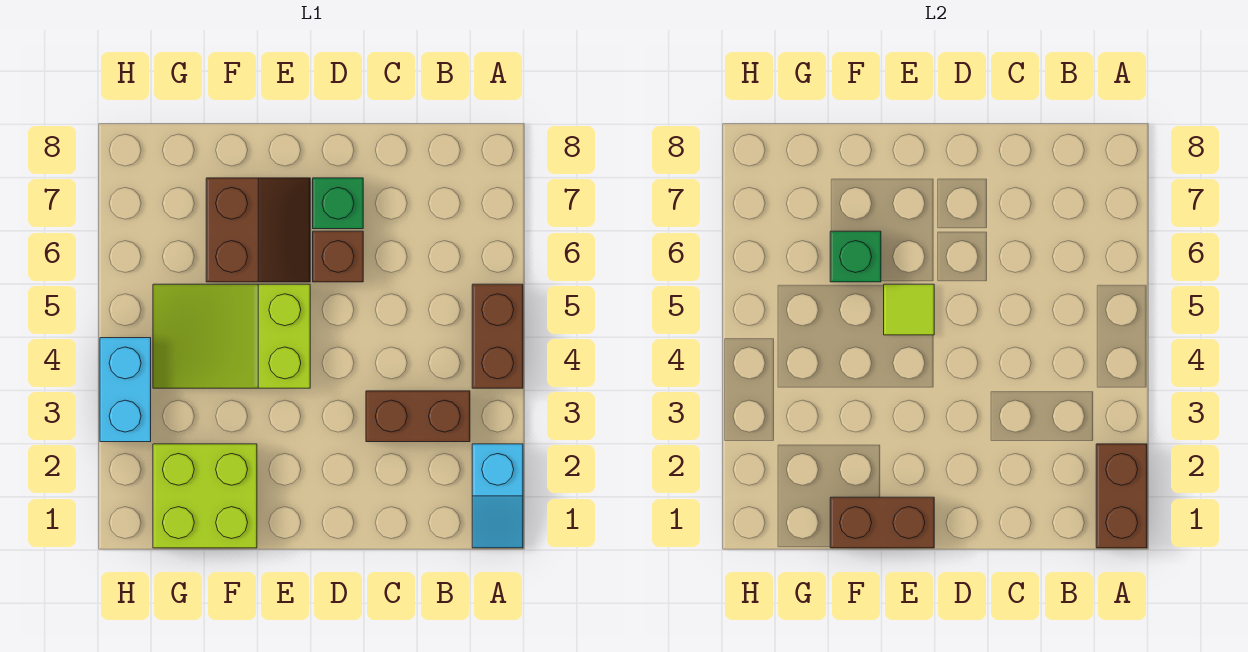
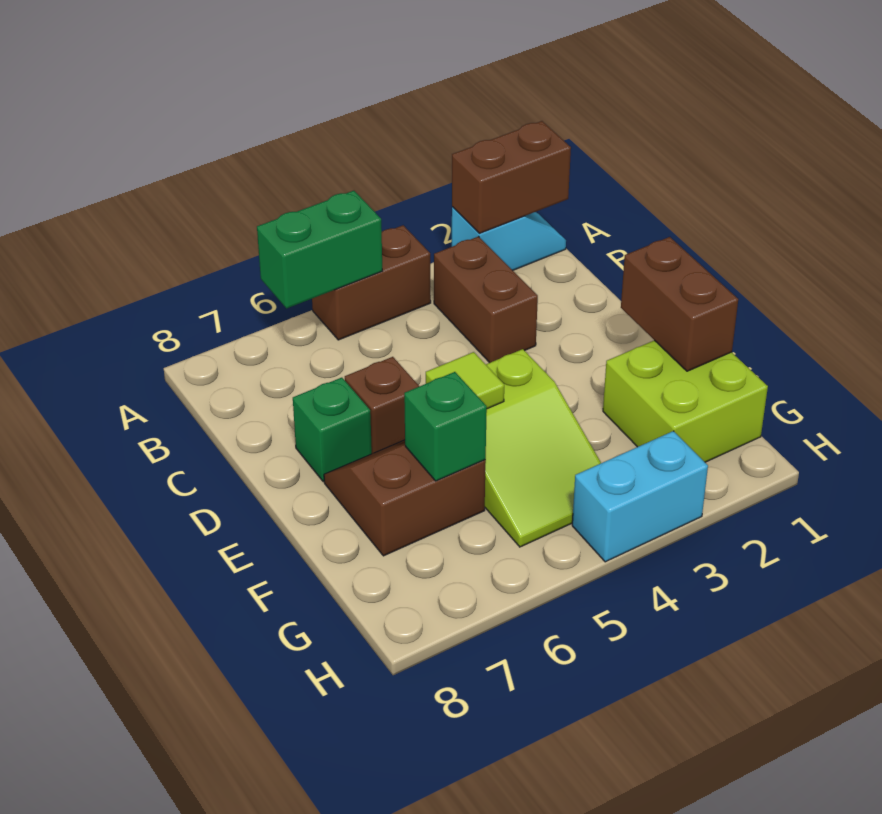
none -> green brick A5:A6 level 2

